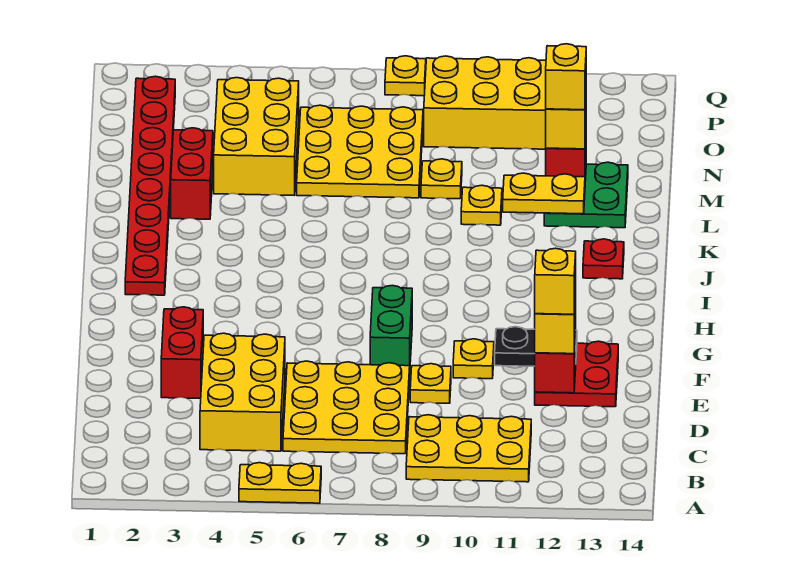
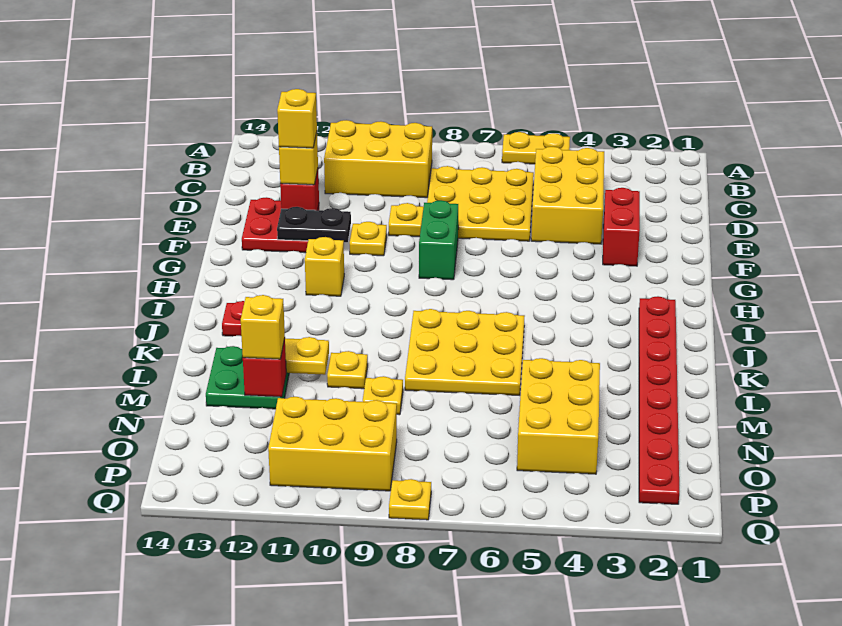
yellow plate B9:C11 level 1 -> yellow brick B9:C11 level 1
red brick L3:M3 level 1 -> none
yellow plate M6:O8 level 1 -> yellow plate J6:L8 level 1
yellow brick M12 level 4 -> yellow brick H11 level 1

